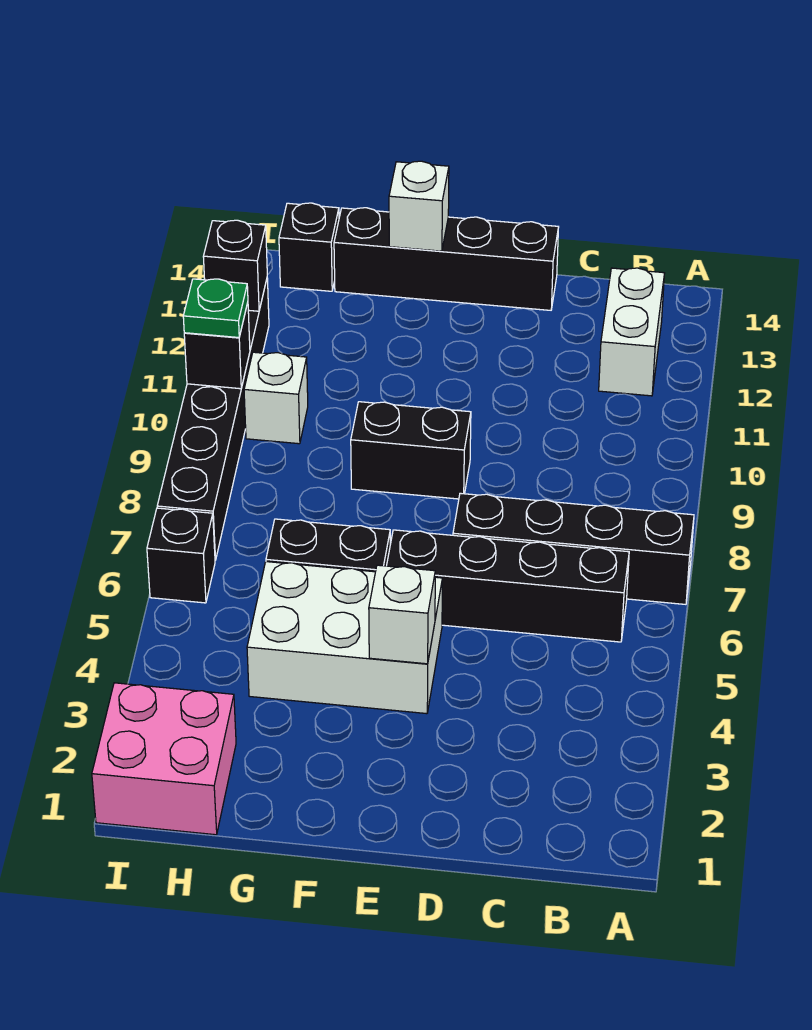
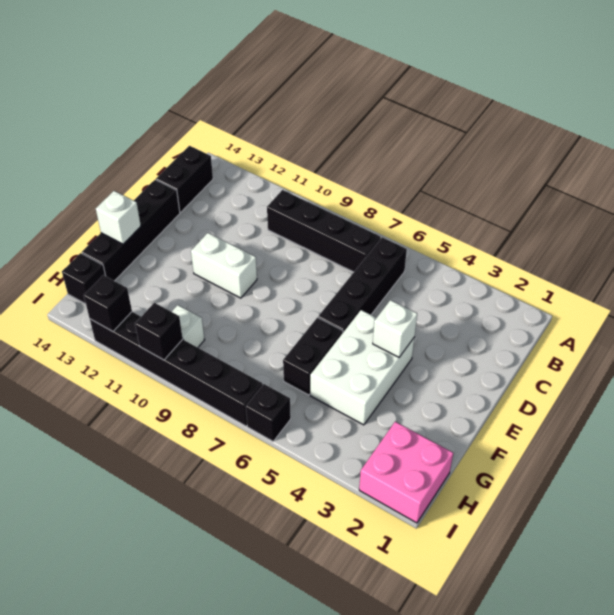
black brick A7:D7 level 1 -> black brick B7:B10 level 1
white brick B12:B13 level 1 -> white brick E10:E11 level 1
black brick E9:F9 level 1 -> black brick B14:C14 level 1
green plate I10 level 3 -> none

